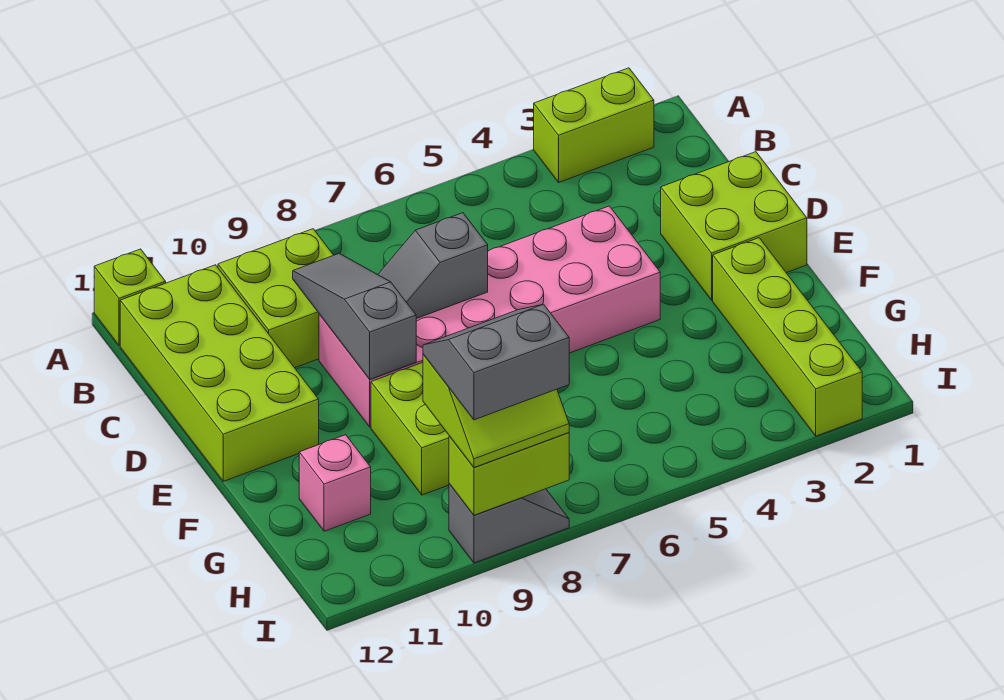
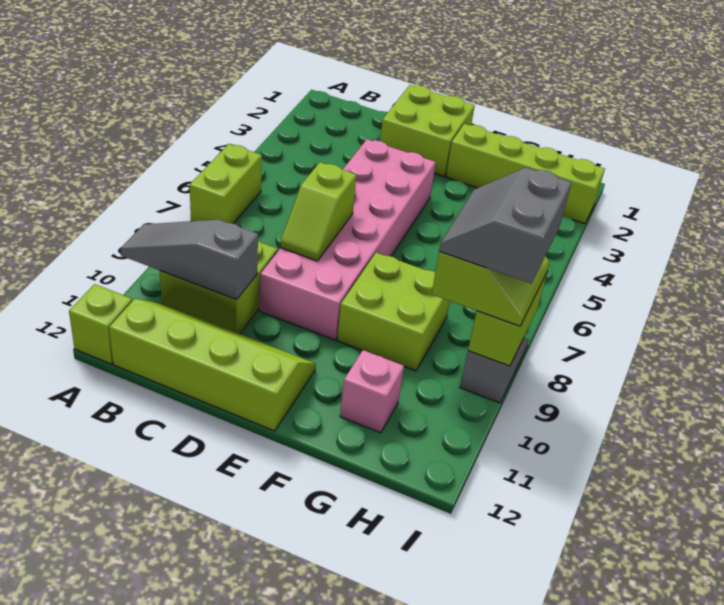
lime brick A2:A3 level 1 -> lime brick A6:A7 level 1
lime brick B11:E12 level 1 -> lime slope B11:E12 level 1 top 12
grey slope C9:E9 level 2 top E -> grey slope A10:C10 level 2 top C
grey slope D7:D8 level 2 top 7 -> lime slope D7:D8 level 2 top 7

